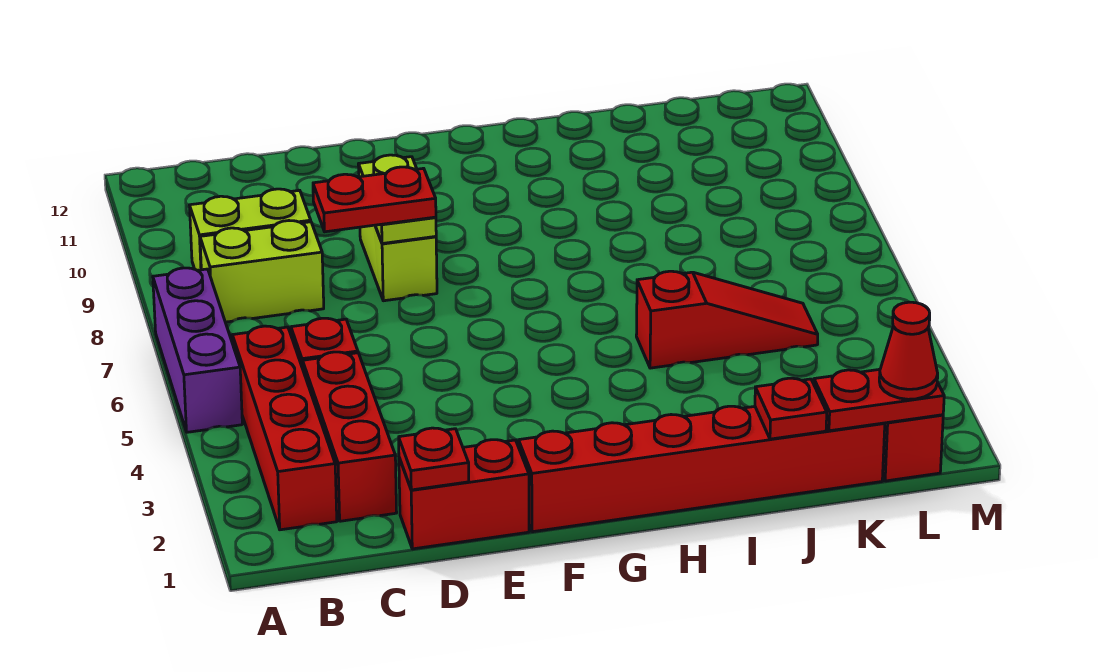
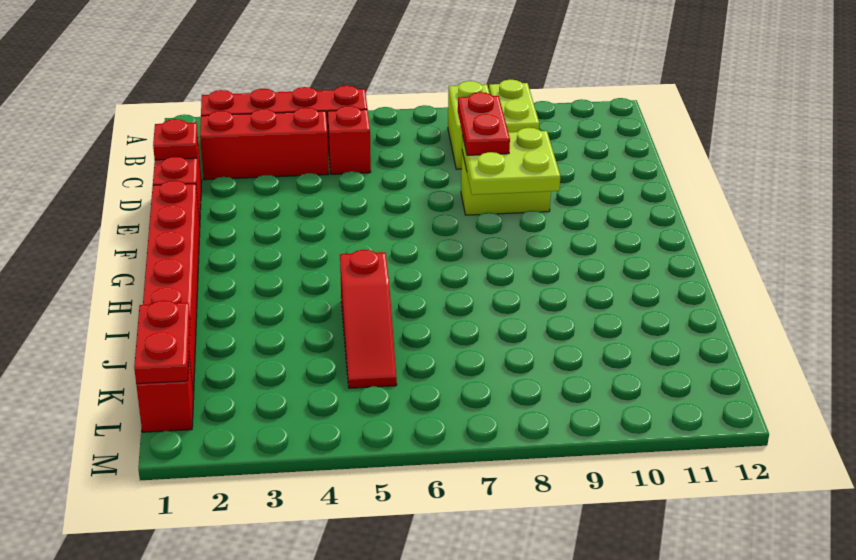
purple brick A5:A7 level 1 -> none
lime plate E8:E9 level 2 -> lime plate E8:F9 level 2
red plate J1 level 2 -> none
red cone L1 level 3 -> none

